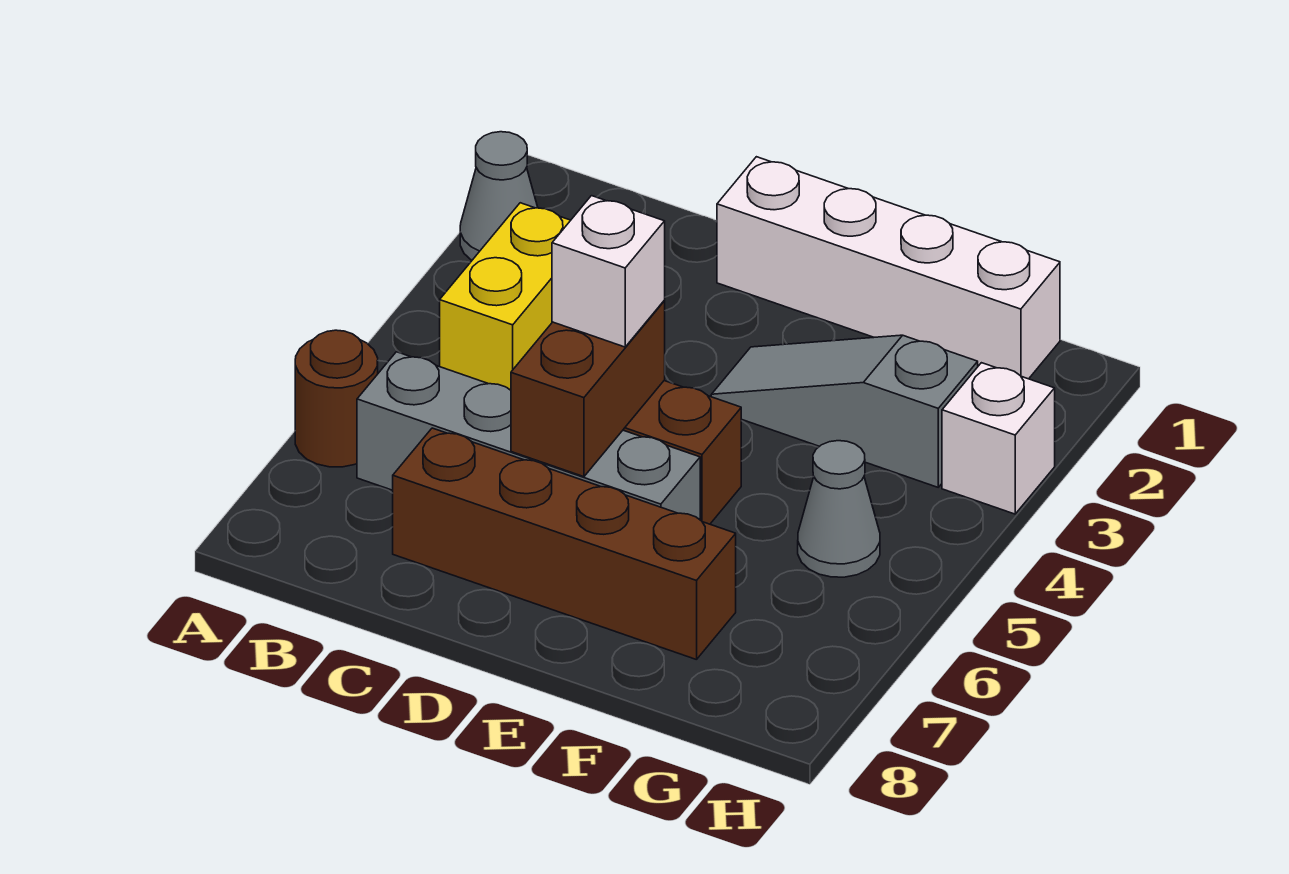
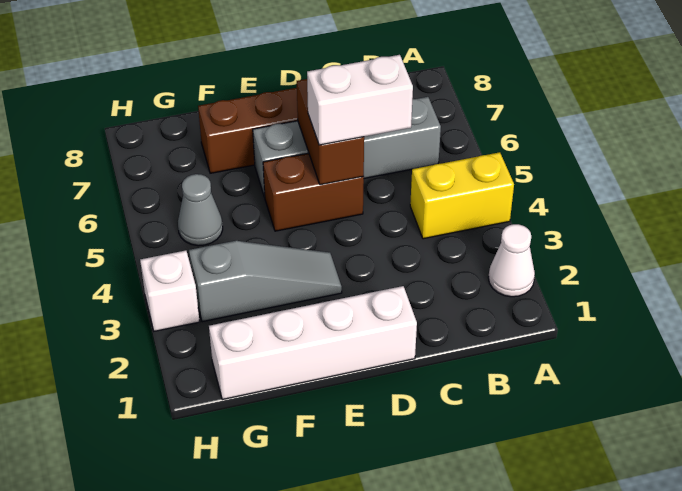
grey cone A2 level 1 -> white cone A2 level 1
brown round brick A6 level 1 -> none
yellow brick B3:B4 level 1 -> yellow brick A4:B4 level 1
white brick D5 level 3 -> white brick C5:D5 level 3

